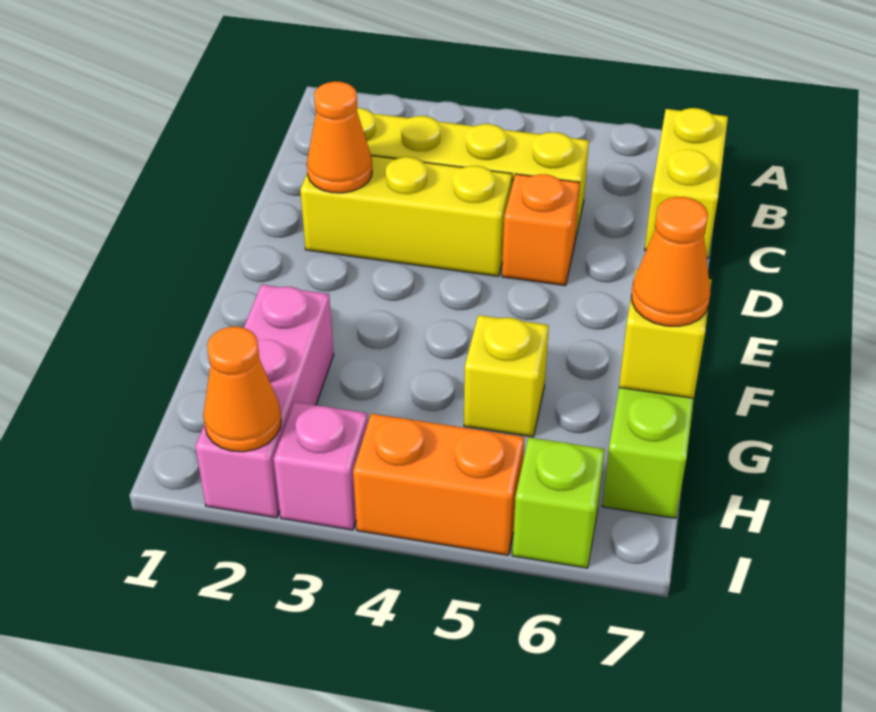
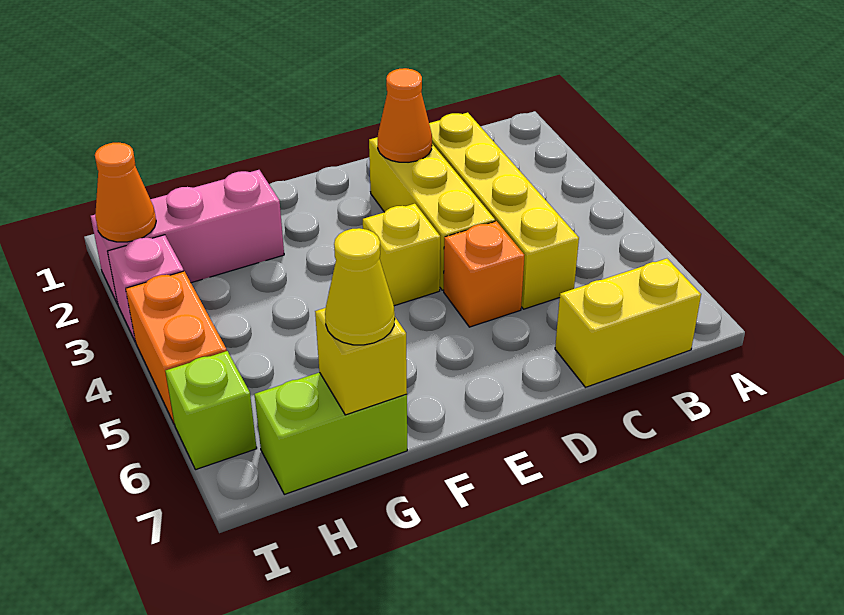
yellow brick G5 level 1 -> yellow brick E4 level 1
orange cone G7 level 3 -> yellow cone G7 level 3

